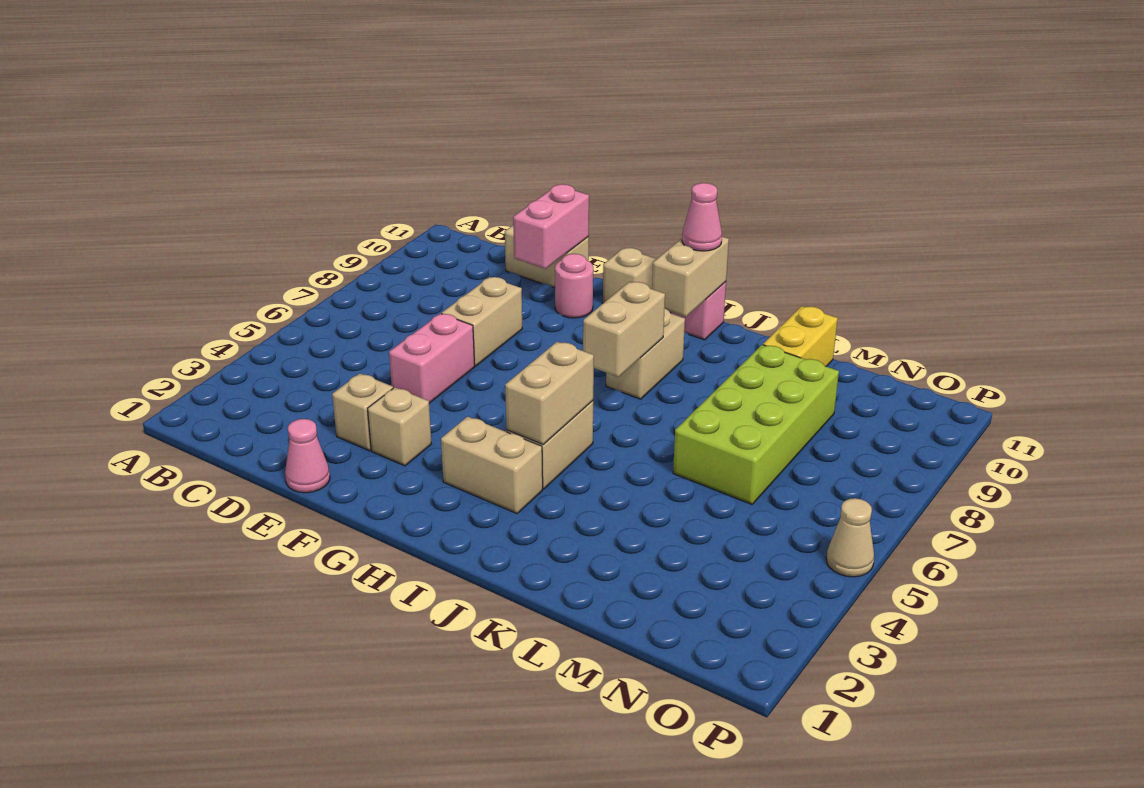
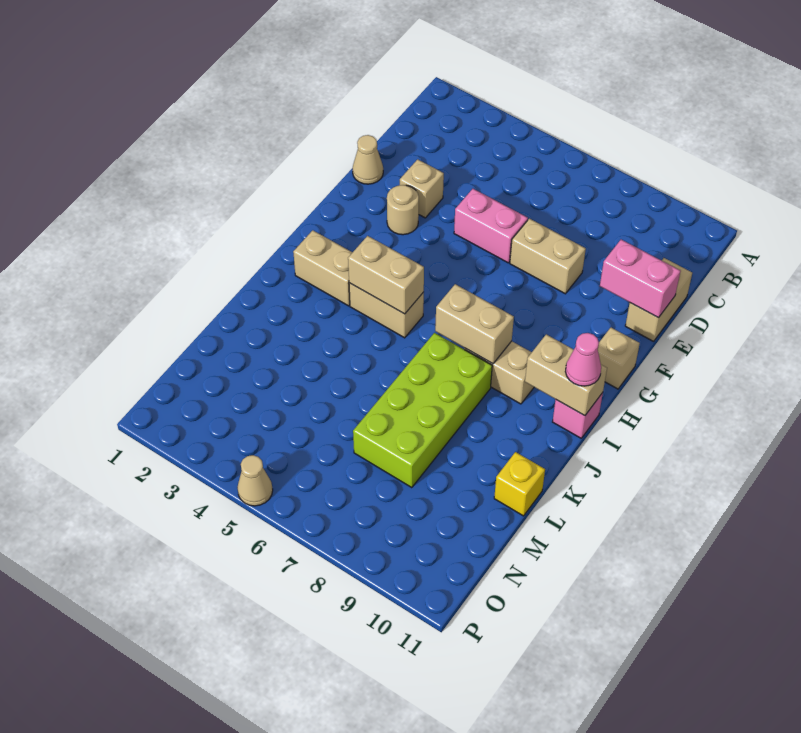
pink cone E1 level 1 -> tan cone E1 level 1
tan brick F3 level 1 -> tan round brick F3 level 1
pink round brick F10 level 1 -> none
tan brick H3:I3 level 1 -> tan brick I2:I3 level 1
lime brick L6:M9 level 1 -> lime brick J7:M8 level 1
yellow brick L10:L11 level 1 -> yellow brick L11 level 1

